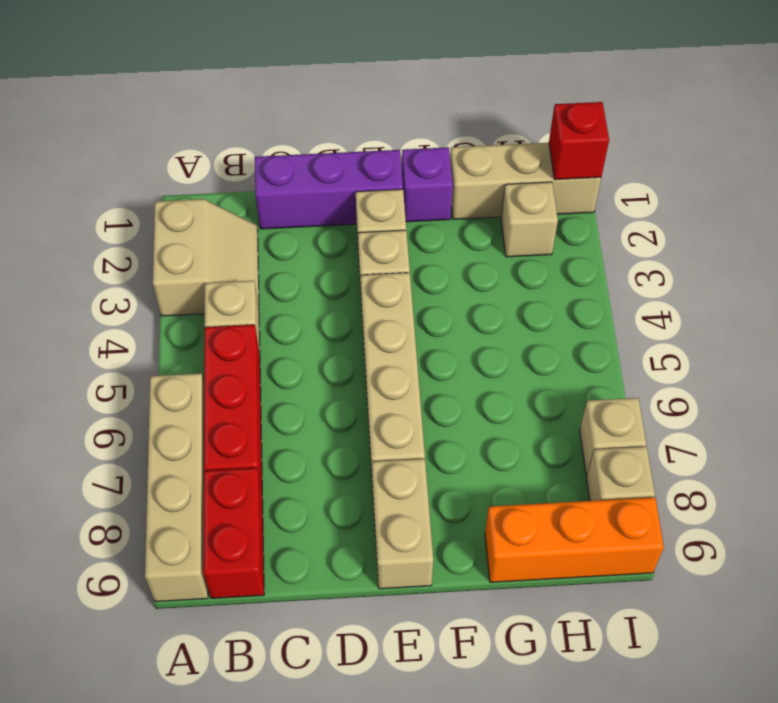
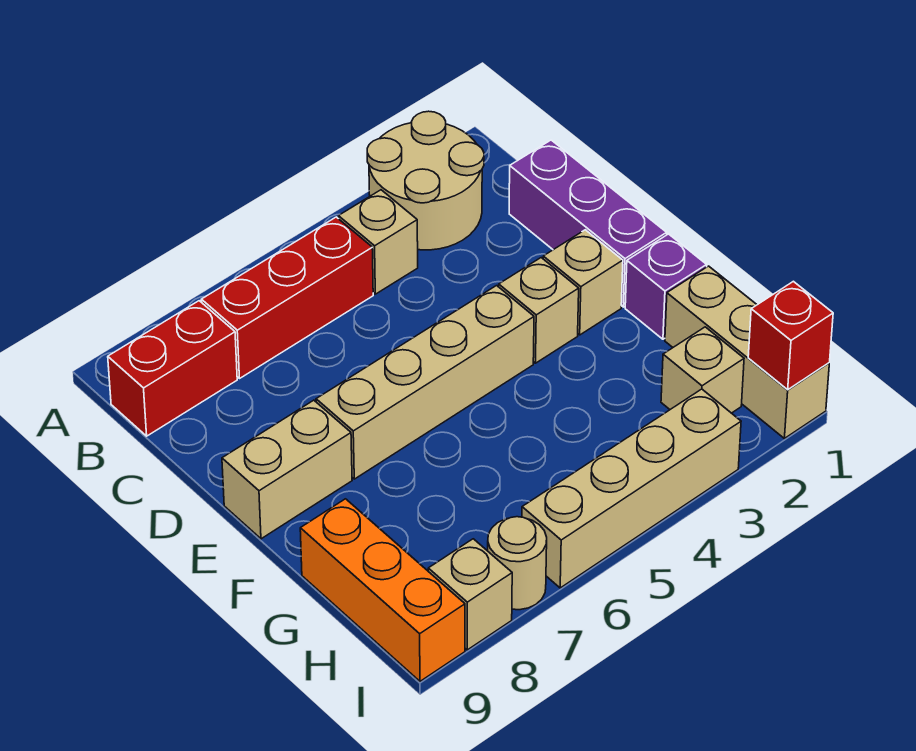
tan slope A2:B3 level 1 top A -> tan round brick A2:B3 level 1
tan brick A6:A9 level 1 -> tan brick I3:I6 level 1
tan brick I7 level 1 -> tan round brick I7 level 1

